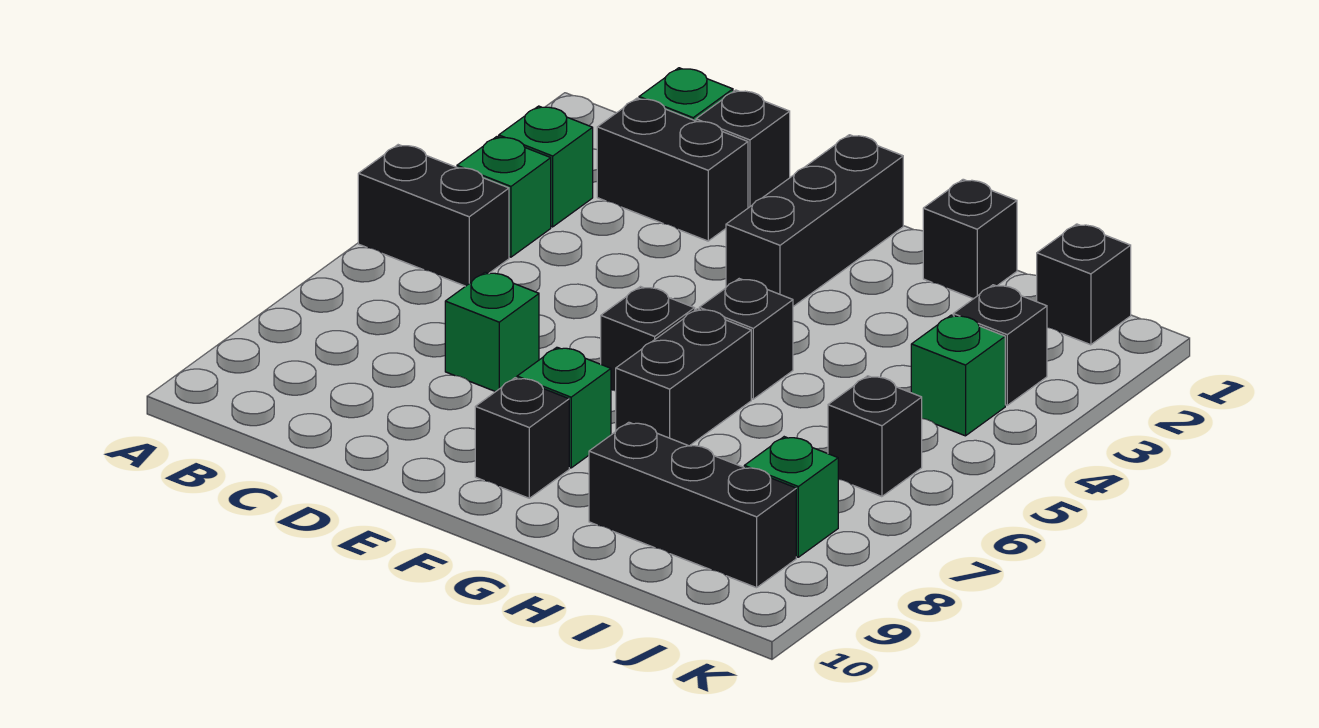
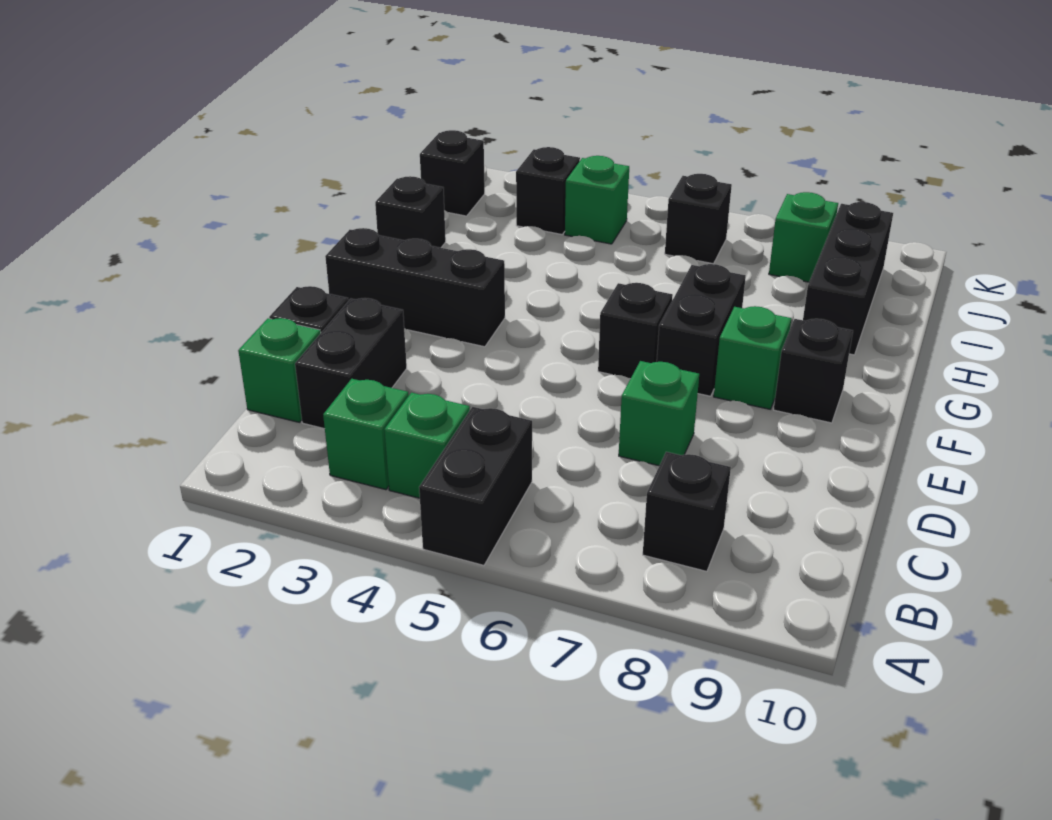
black brick G5 level 1 -> black brick B8 level 1
black brick G6:G7 level 1 -> black brick F7:G7 level 1

